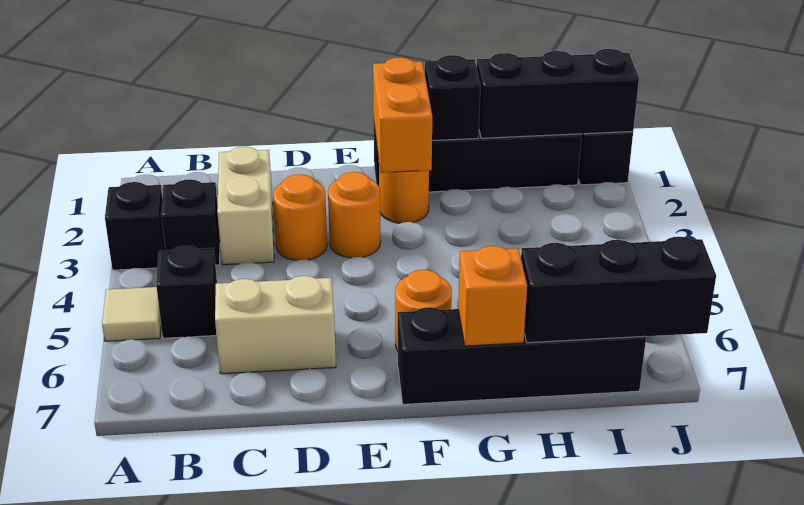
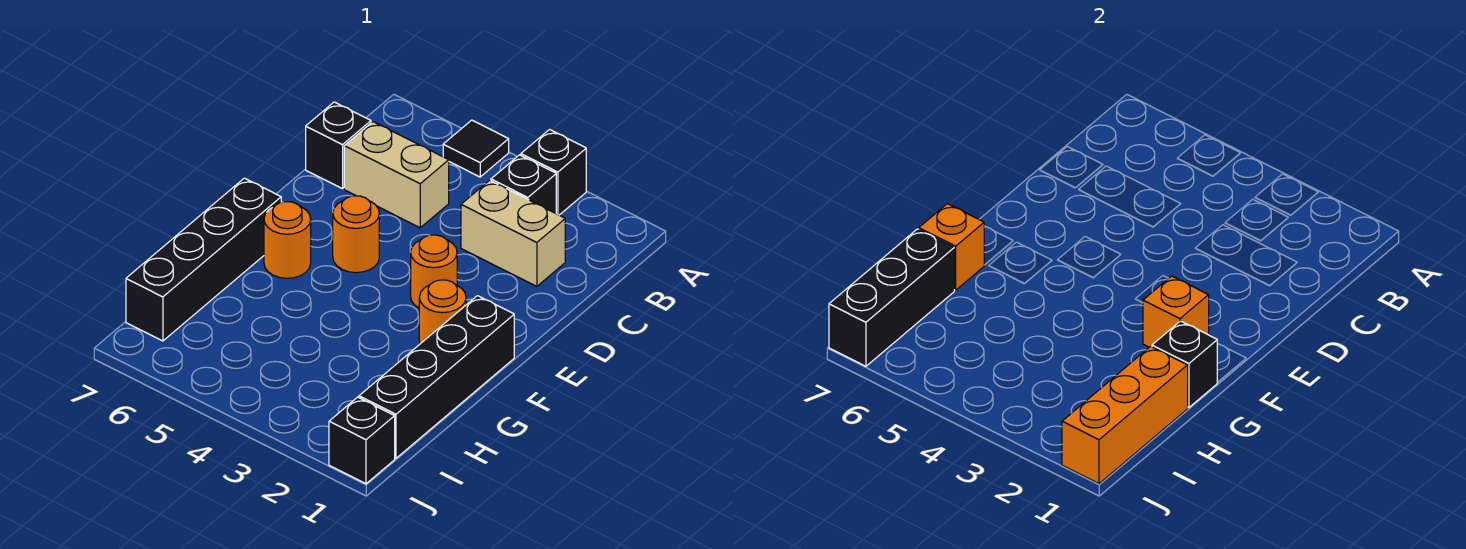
tan tile A5 level 1 -> black tile A5 level 1
black brick B5 level 1 -> black brick C7 level 1
tan brick C6:D6 level 1 -> tan brick C5:C6 level 1
orange round brick D3 level 1 -> orange round brick E5 level 1
orange brick F1:F2 level 2 -> orange brick F2 level 2
black brick H1:J1 level 2 -> orange brick H1:J1 level 2

